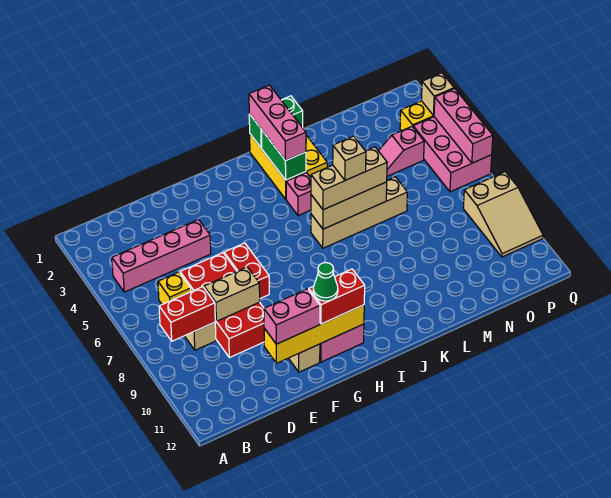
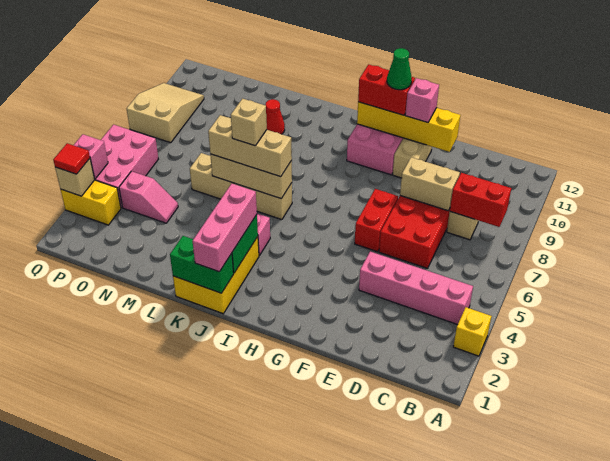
yellow brick C6 level 1 -> yellow brick A3 level 1
pink brick E11:F11 level 3 -> pink brick F11 level 3
none -> red cone L10 level 1
none -> red tile Q3 level 3
pink brick Q4:Q6 level 2 -> pink brick Q4 level 2

